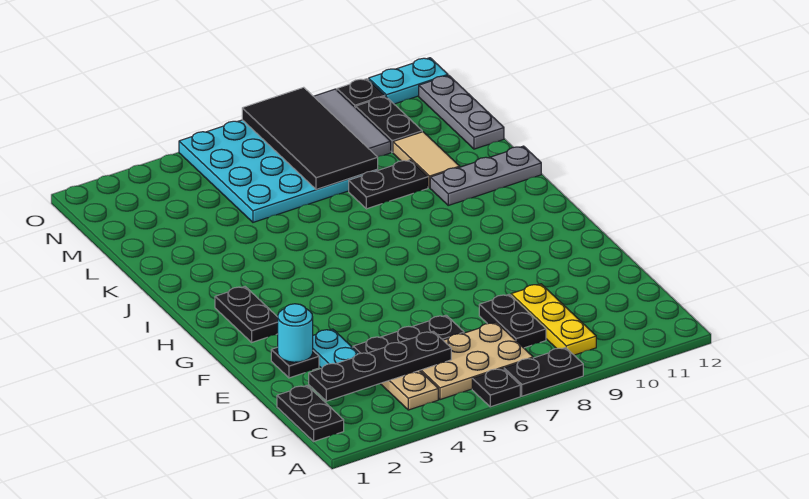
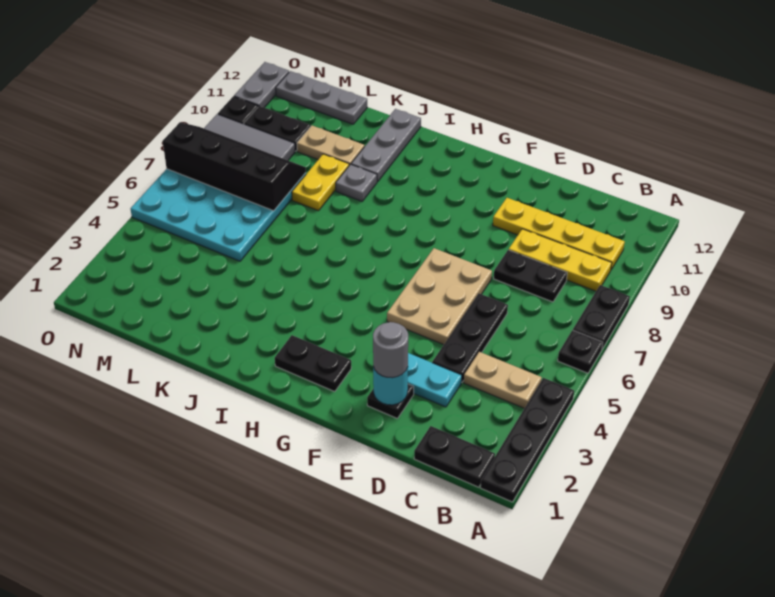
tan plate B5:C7 level 1 -> tan plate E5:F7 level 1
none -> yellow plate B10:E10 level 1
black plate C2:C5 level 2 -> black plate A1:A4 level 1
none -> grey round brick E2 level 3
none -> grey plate J9 level 1
black plate K8:K9 level 1 -> yellow plate K8:K9 level 1
tan tile K10:L10 level 1 -> tan plate K10:L10 level 1
black tile L7:O8 level 2 -> black slope L7:O8 level 2 top 7
cyan plate O11:O12 level 1 -> grey plate O11:O12 level 1

